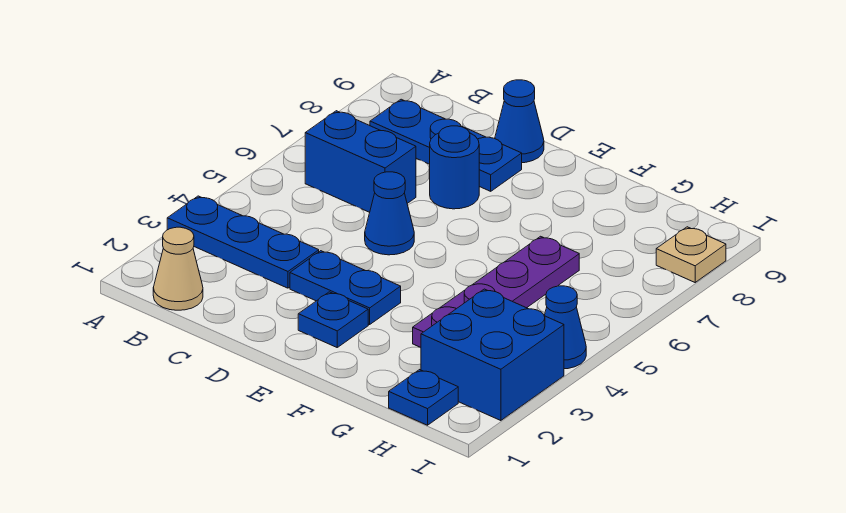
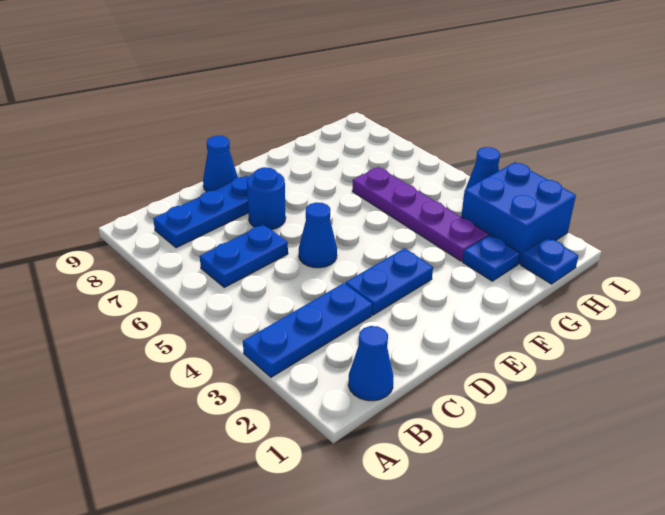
tan cone B1 level 1 -> blue cone B1 level 1
blue brick B6:C6 level 1 -> blue plate B6:C6 level 1
blue plate E2 level 1 -> blue plate G2 level 1
tan plate I8 level 1 -> none

